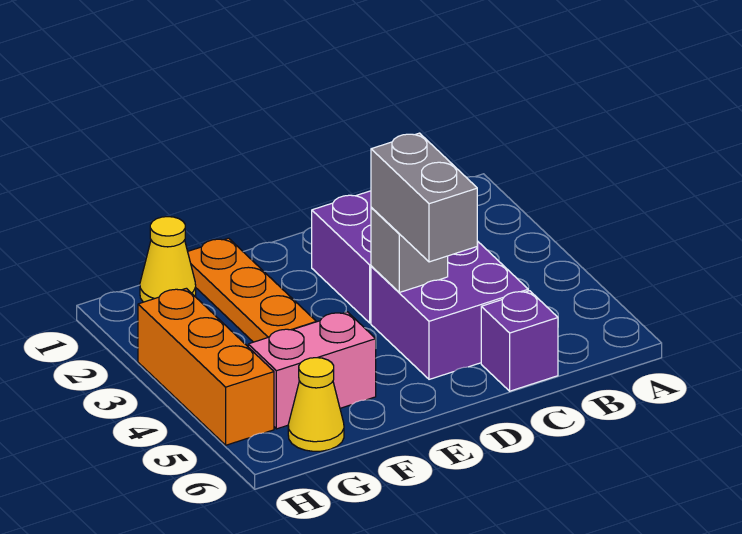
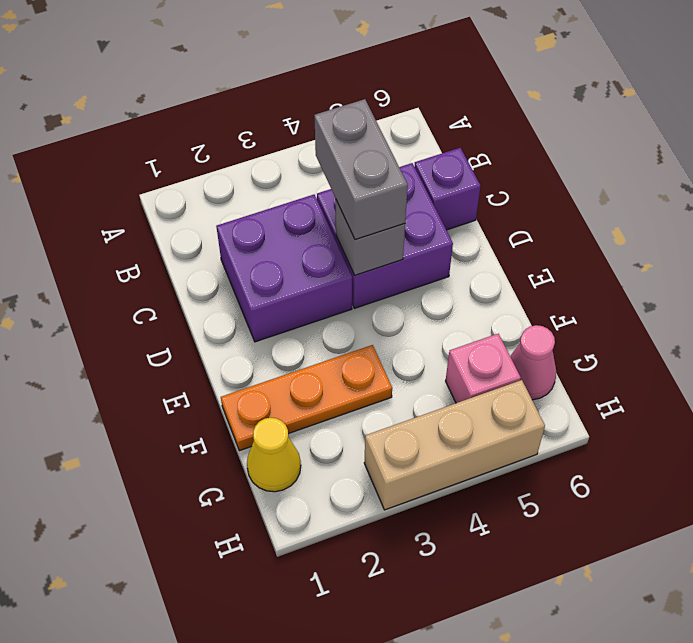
grey brick D4:D5 level 3 -> grey brick C4:D4 level 3
pink brick F5:G5 level 1 -> pink brick G5 level 1
yellow cone G6 level 1 -> pink cone G6 level 1
orange brick H3:H5 level 1 -> tan brick H3:H5 level 1

